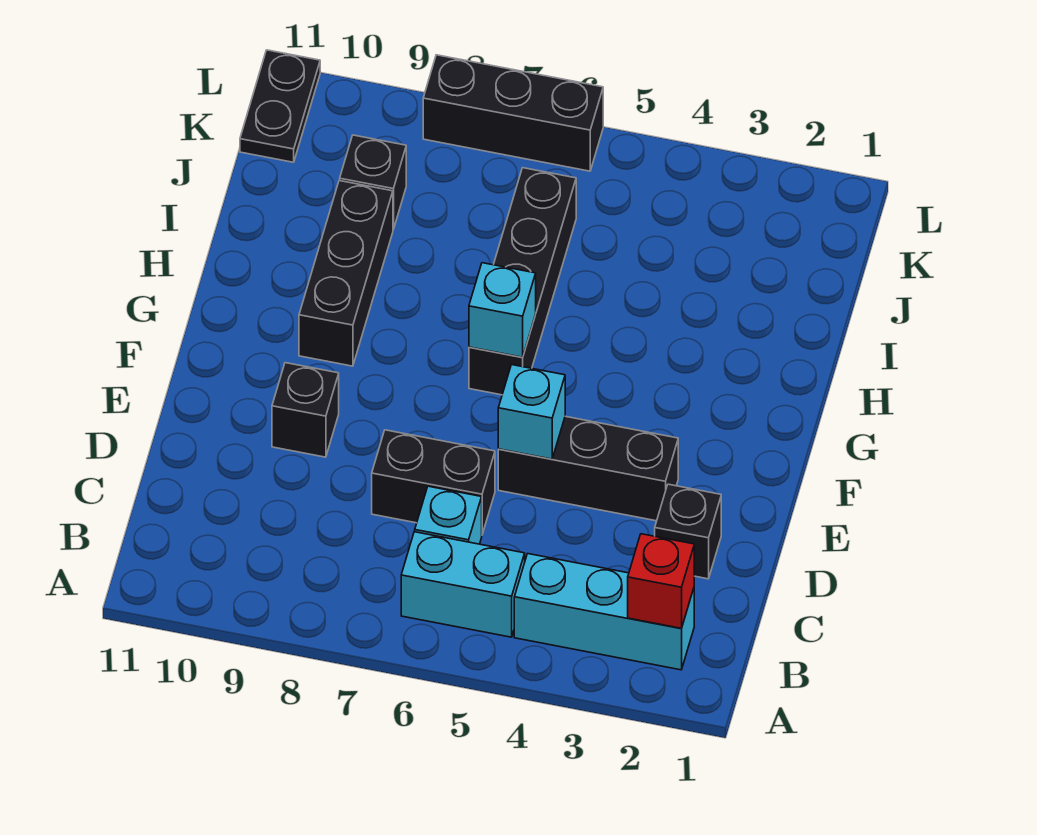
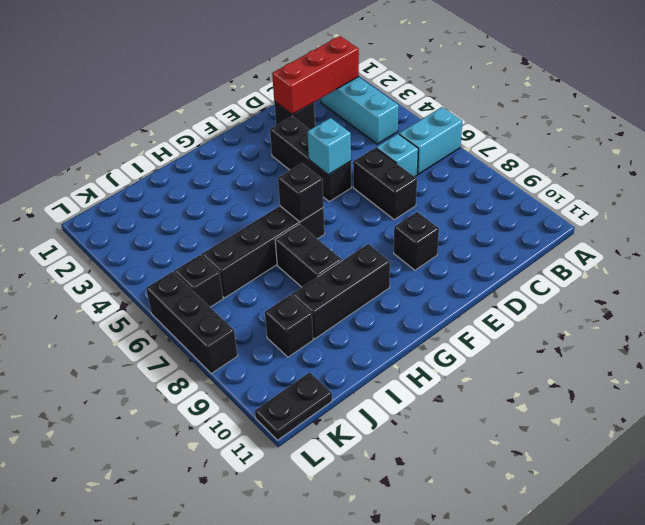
red brick B2 level 2 -> red brick B2:D2 level 2
cyan brick B5:B6 level 1 -> cyan brick A6:B6 level 1
cyan brick G6 level 2 -> black brick G6 level 2
none -> black brick H7:H8 level 1
none -> black brick K6 level 1

